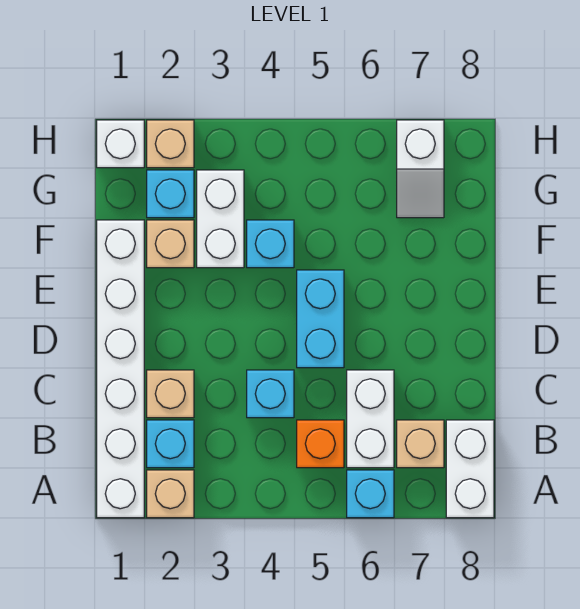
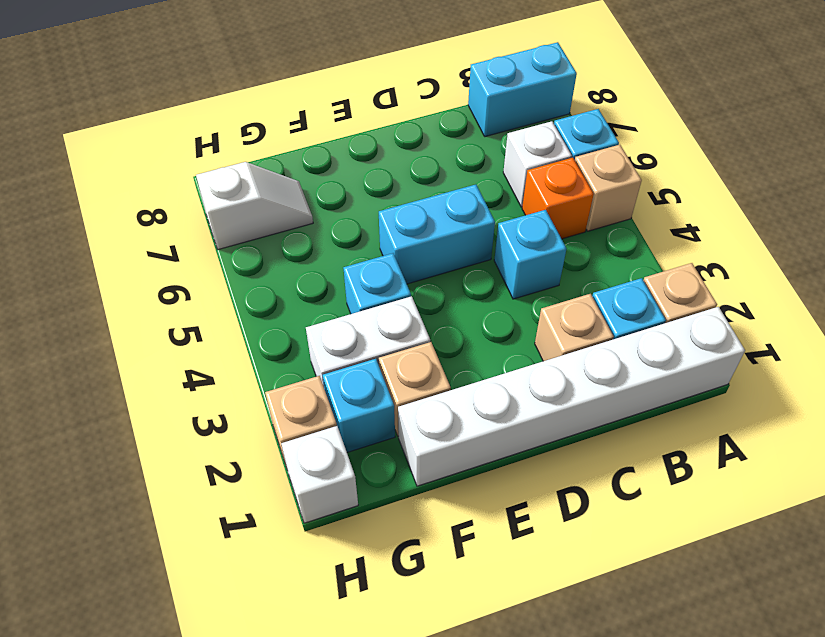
white brick A8:B8 level 1 -> cyan brick A8:B8 level 1
white brick B6:C6 level 1 -> white brick B6 level 1
tan brick B7 level 1 -> tan brick A5 level 1

